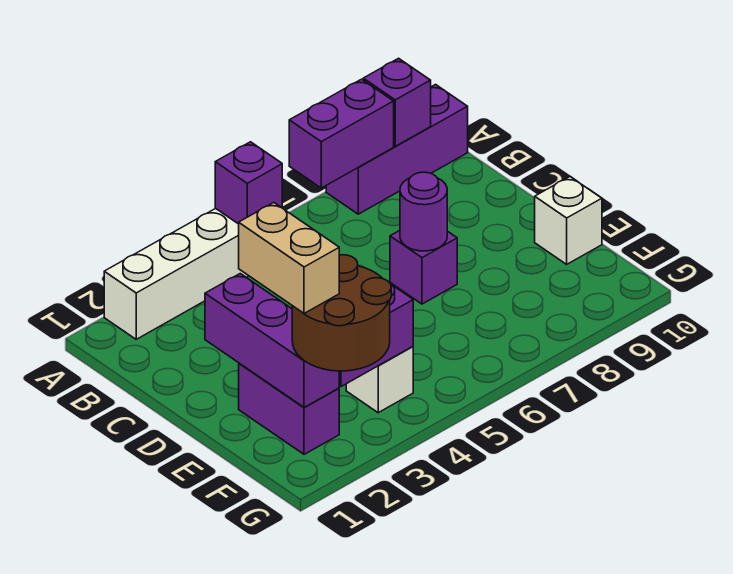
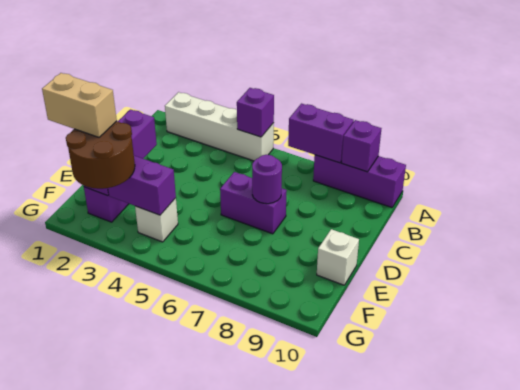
purple brick D7 level 1 -> purple brick D6:D7 level 1
tan brick E2:F2 level 4 -> tan brick F1:F2 level 4

